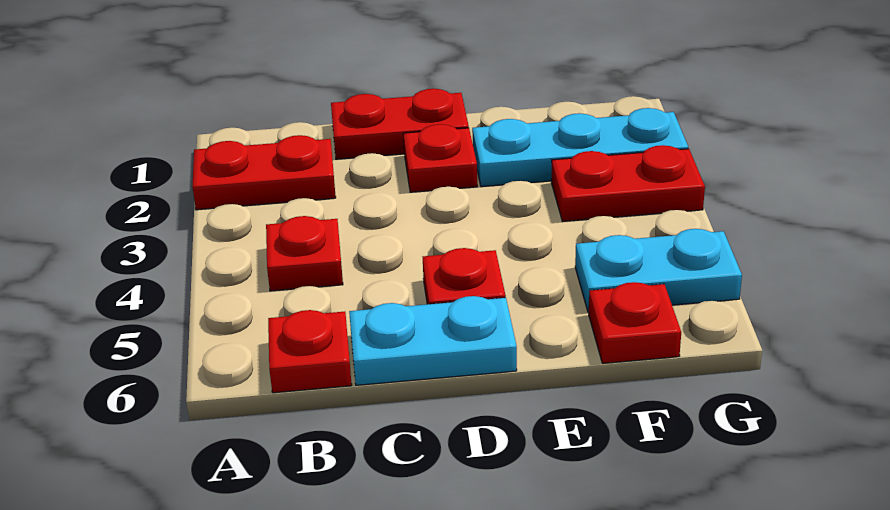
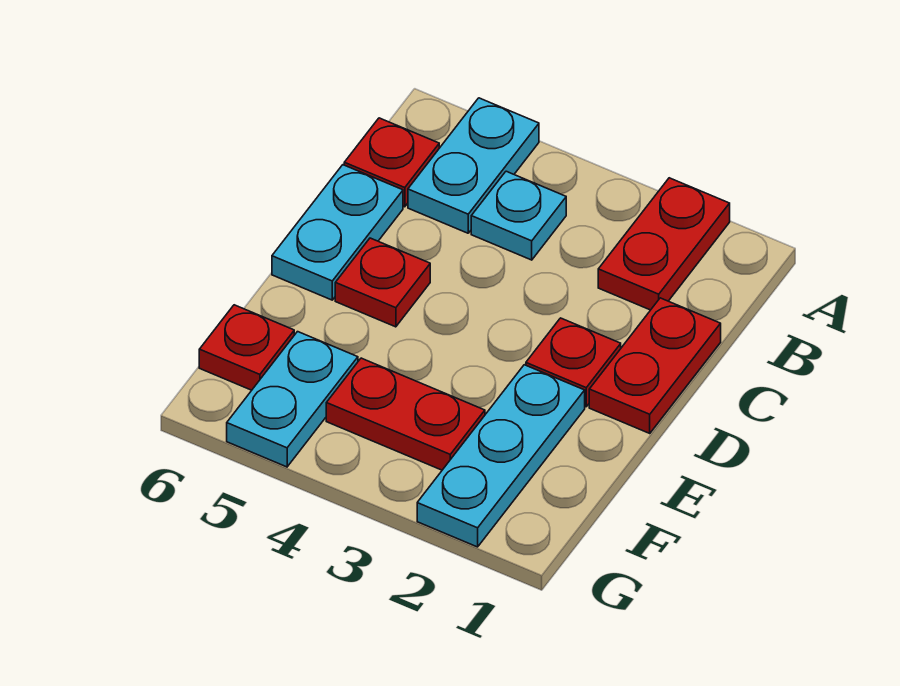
none -> cyan plate A5:B5 level 1
red plate B4 level 1 -> cyan plate B4 level 1
red plate F3:G3 level 1 -> red plate F3:F4 level 1

